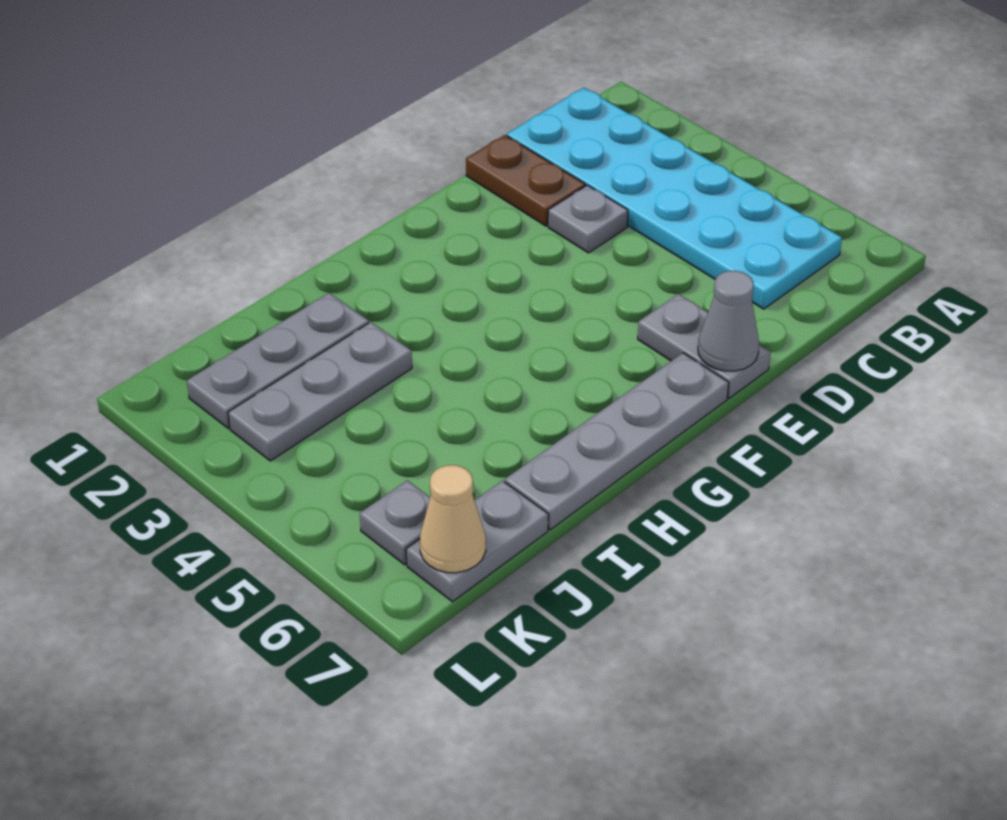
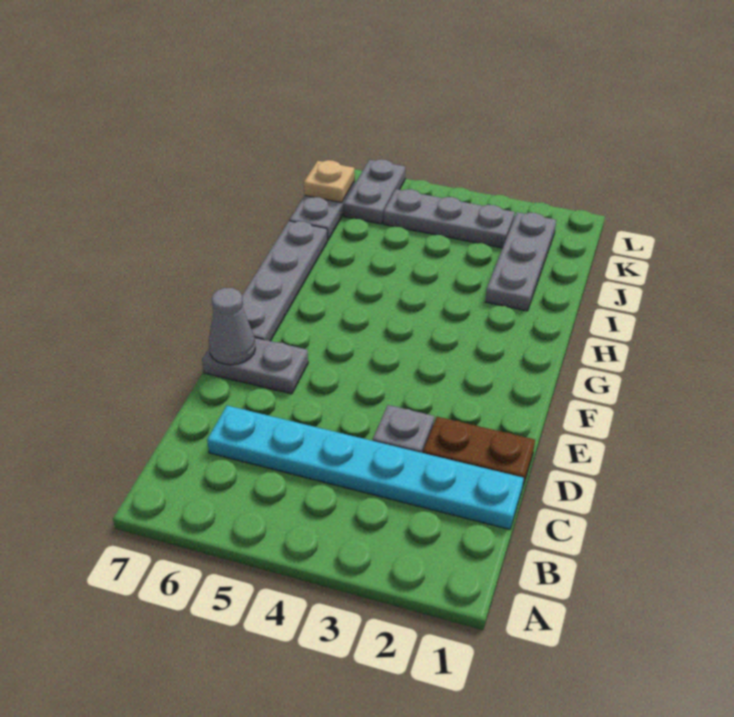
cyan plate B1:C6 level 1 -> cyan plate C1:C6 level 1
grey plate I3:K3 level 1 -> grey plate K3:K5 level 1
grey plate K6 level 1 -> grey plate K6:L6 level 1
tan cone K7 level 2 -> tan plate K7 level 2

